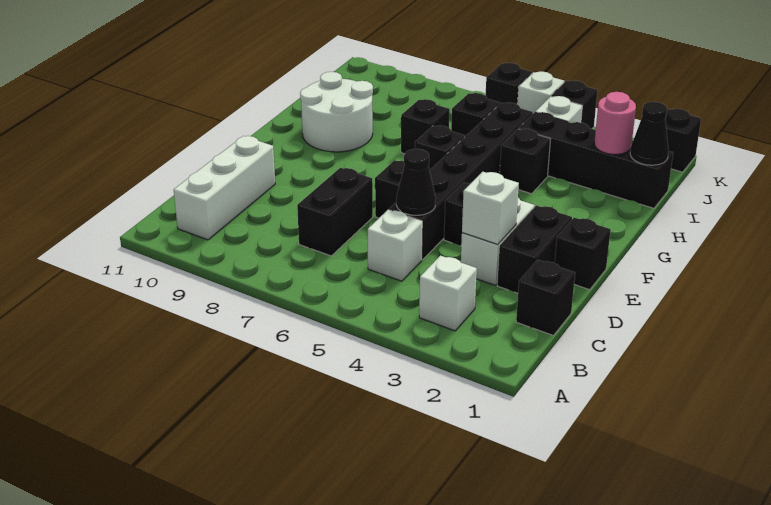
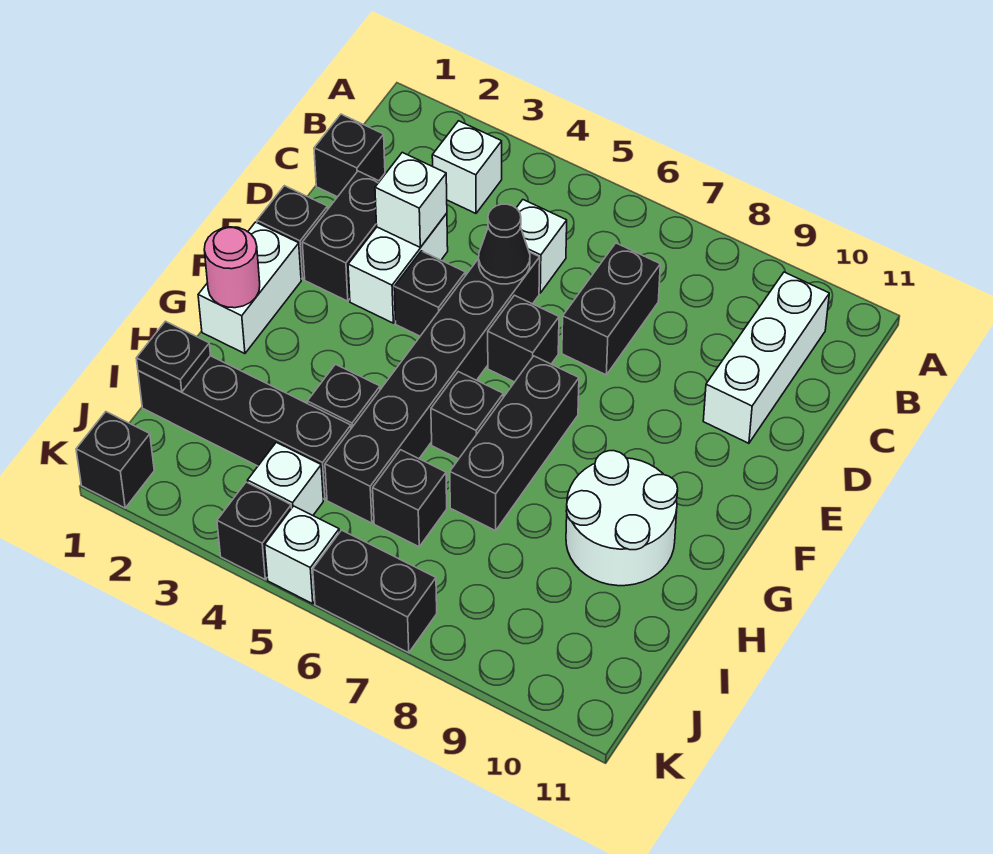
none -> white brick F1:G1 level 1
black brick H7 level 1 -> black brick F7:H7 level 1
black cone I1 level 2 -> black plate I1 level 2
pink round brick I2 level 2 -> pink round brick G1 level 2
black brick K6 level 1 -> black brick K6:K7 level 1

